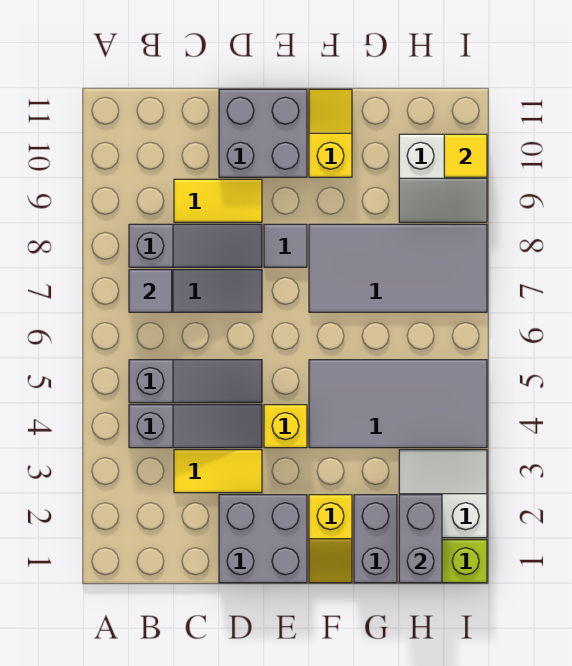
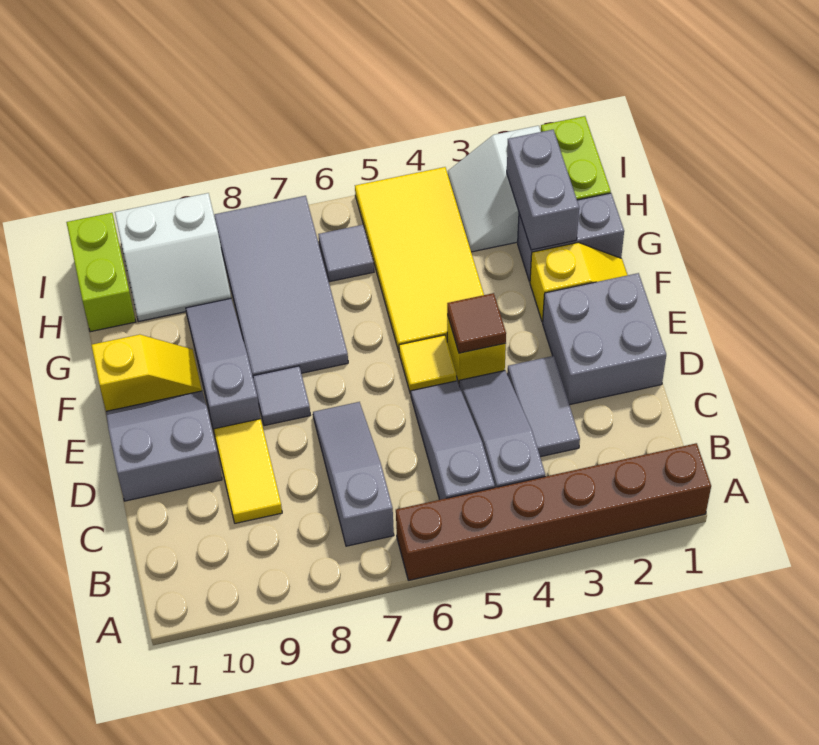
none -> brown brick A1:A6 level 1
grey tile B7 level 2 -> grey tile H6 level 1
grey slope B8:D8 level 1 top B -> grey slope E9:G9 level 1 top E
yellow tile C3:D3 level 1 -> grey tile C3:D3 level 1
grey brick D10:E11 level 1 -> grey slope D10:E11 level 1 top D
none -> brown tile E4 level 2
grey tile F4:I5 level 1 -> yellow tile F4:I5 level 1
yellow slope F10:F11 level 1 top 10 -> yellow slope F10:F11 level 1 top 11
grey brick H1:H2 level 2 -> grey brick G2:H2 level 2
white slope H9:I10 level 1 top 10 -> white slope H9:I10 level 1 top I
none -> lime brick H11:I11 level 1
yellow tile I10 level 2 -> yellow tile E5 level 1

